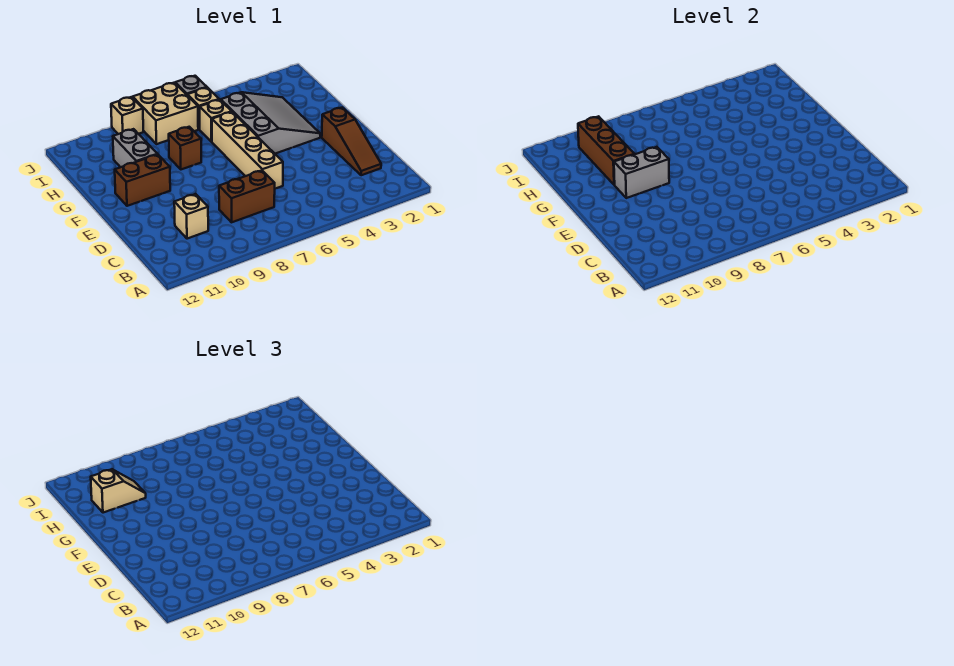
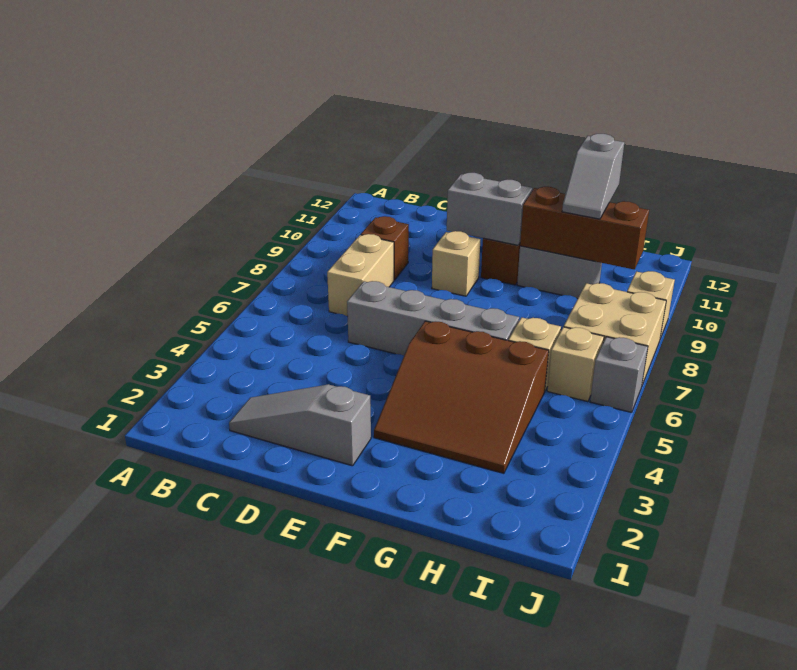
brown slope C2:E2 level 1 top E -> grey slope C2:E2 level 1 top E
brown brick C7:C8 level 1 -> tan brick C7:C8 level 1
tan brick C10 level 1 -> tan brick E9 level 1
tan brick D6:G6 level 1 -> grey brick D6:G6 level 1
grey slope F3:H5 level 1 top 5 -> brown slope F3:H5 level 1 top 5
grey brick F9:F10 level 2 -> grey brick E10:F10 level 2
brown brick G8 level 1 -> brown brick C9 level 1
tan slope H10:H11 level 3 top 11 -> grey slope H10:H11 level 3 top 11

